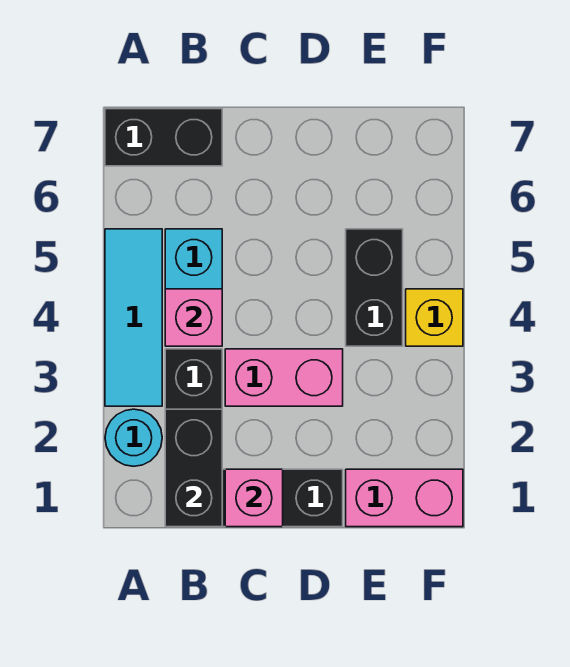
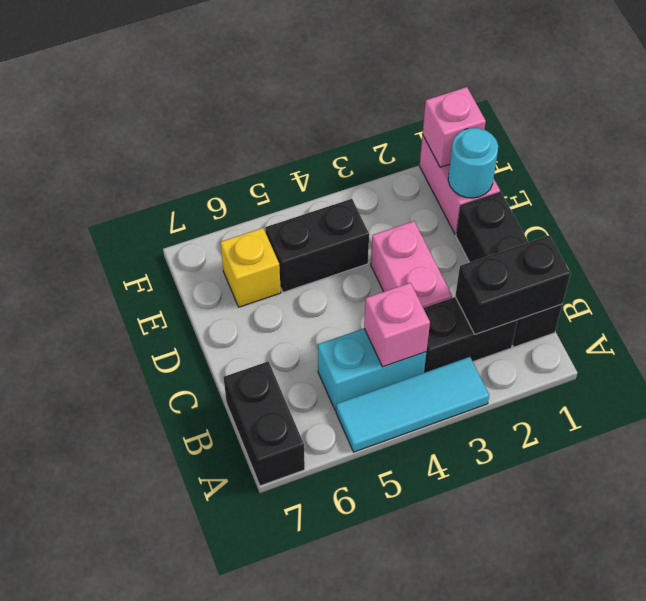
cyan round brick A2 level 1 -> cyan round brick E1 level 2
pink brick C1 level 2 -> pink brick F1 level 2
yellow brick F4 level 1 -> yellow brick E6 level 1

